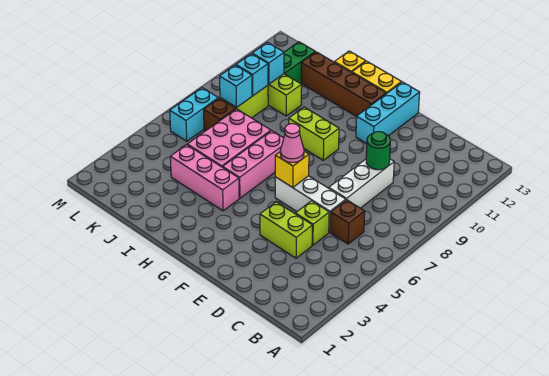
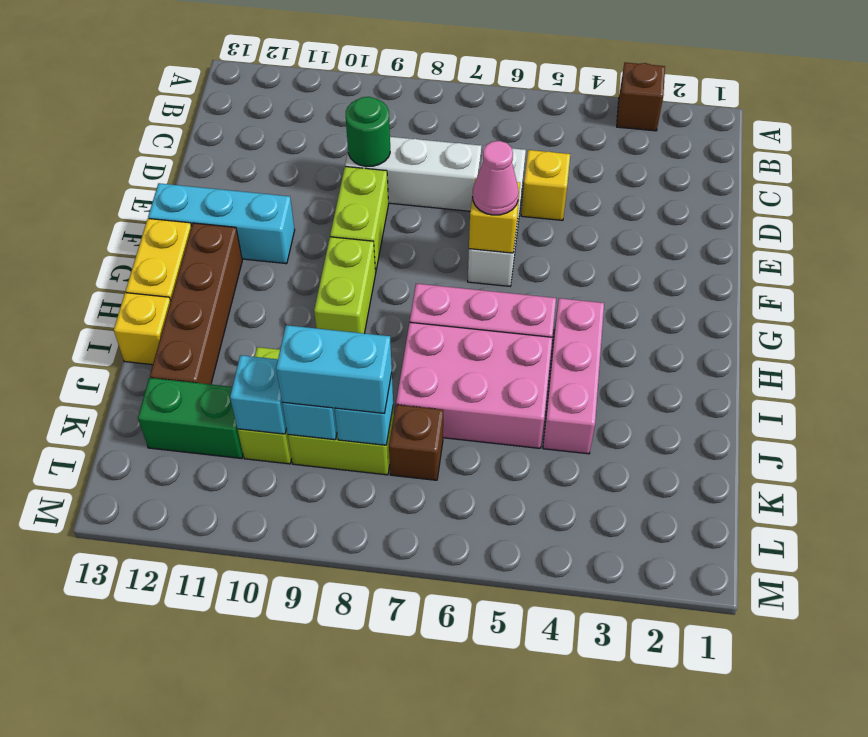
brown brick C6 level 1 -> brown brick A3 level 1
lime brick D4:E4 level 1 -> lime brick E9:F9 level 1
lime brick D5 level 1 -> yellow brick D5 level 1
cyan brick L6:L7 level 1 -> cyan brick K8:K9 level 3

